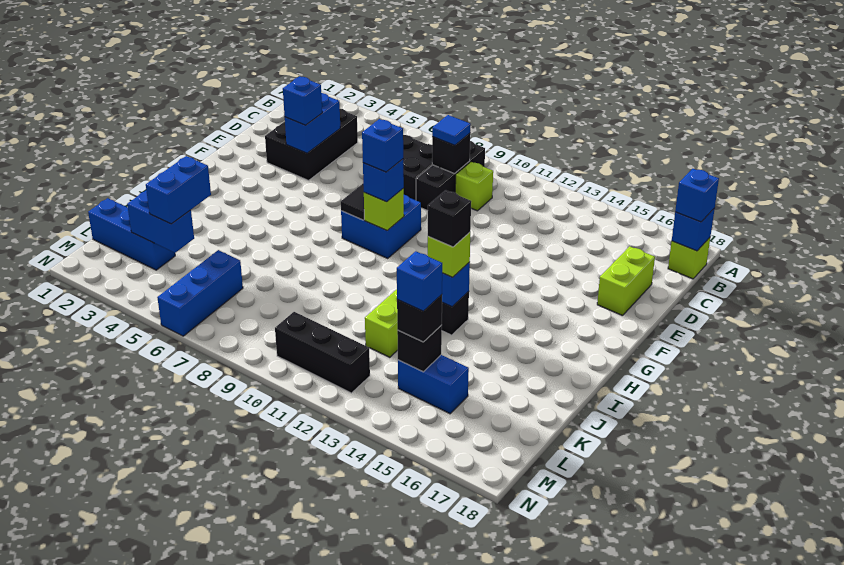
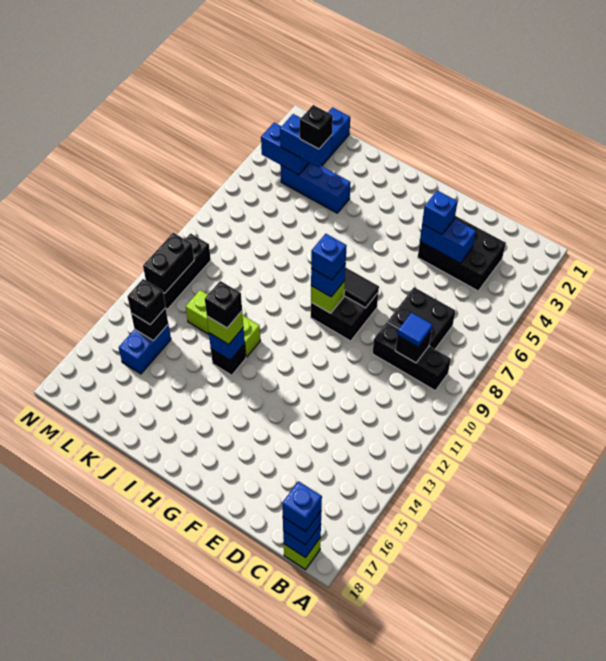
lime brick C10 level 1 -> none
lime brick D17:E17 level 1 -> none
blue brick F8:G9 level 1 -> black brick F8:G9 level 1
none -> black brick K4 level 4
blue brick L3:L4 level 2 -> blue brick L4:M4 level 2
blue brick L6:N6 level 1 -> blue brick J4:L4 level 1
blue brick L14 level 4 -> blue brick B18 level 4
none -> black brick M11:M12 level 2

